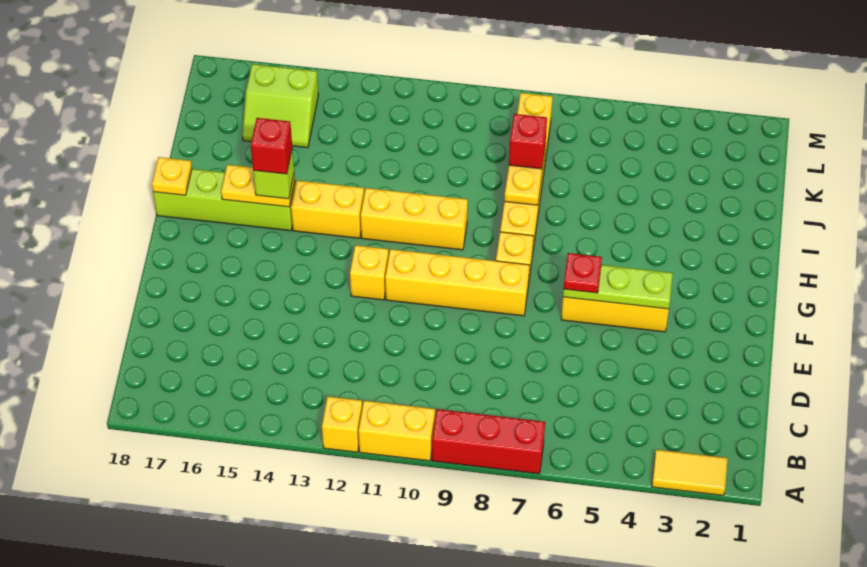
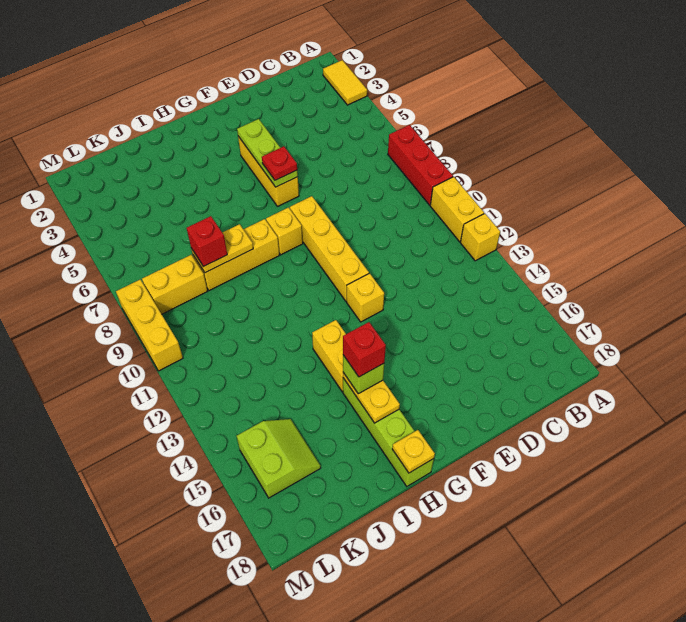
yellow brick H10:H12 level 1 -> yellow brick M8:M10 level 1

